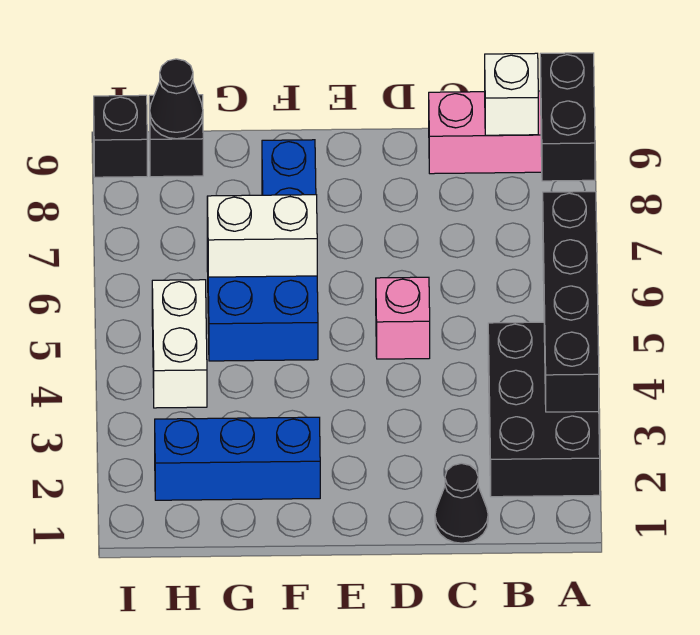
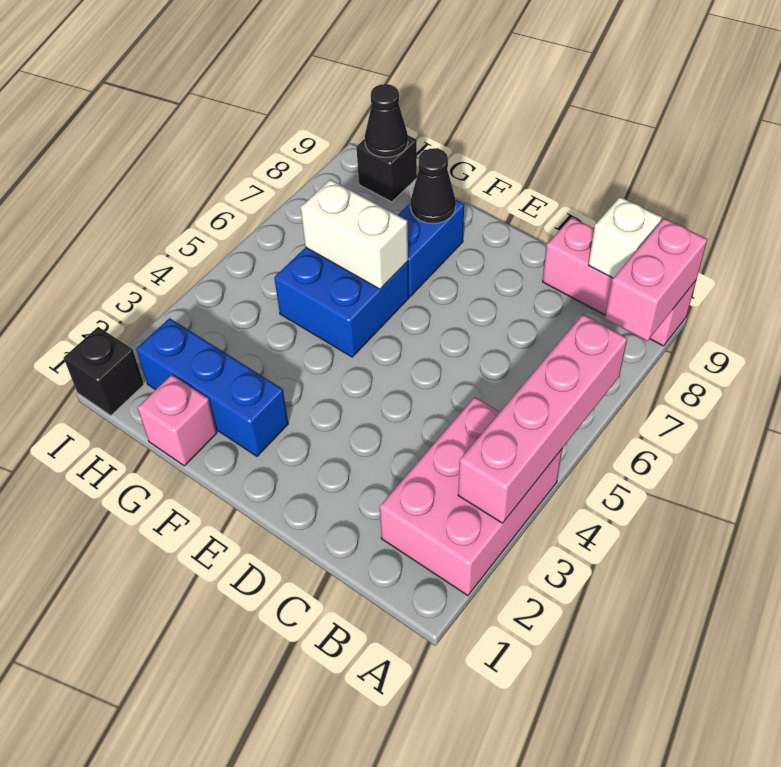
black brick A2:B4 level 1 -> pink brick A2:B4 level 1
black brick A3:A6 level 2 -> pink brick A3:A6 level 2
black brick A8:A9 level 2 -> pink brick A8:A9 level 2
black cone C1 level 1 -> black cone F8 level 2
pink brick D5 level 1 -> pink brick G1 level 1
white brick H4:H5 level 1 -> none
black brick I9 level 1 -> black brick I1 level 1

